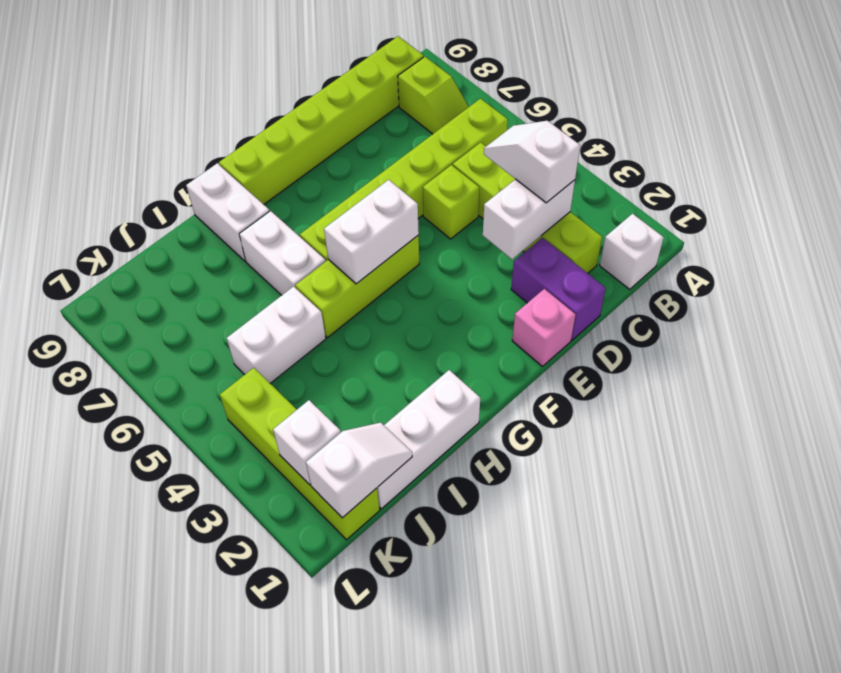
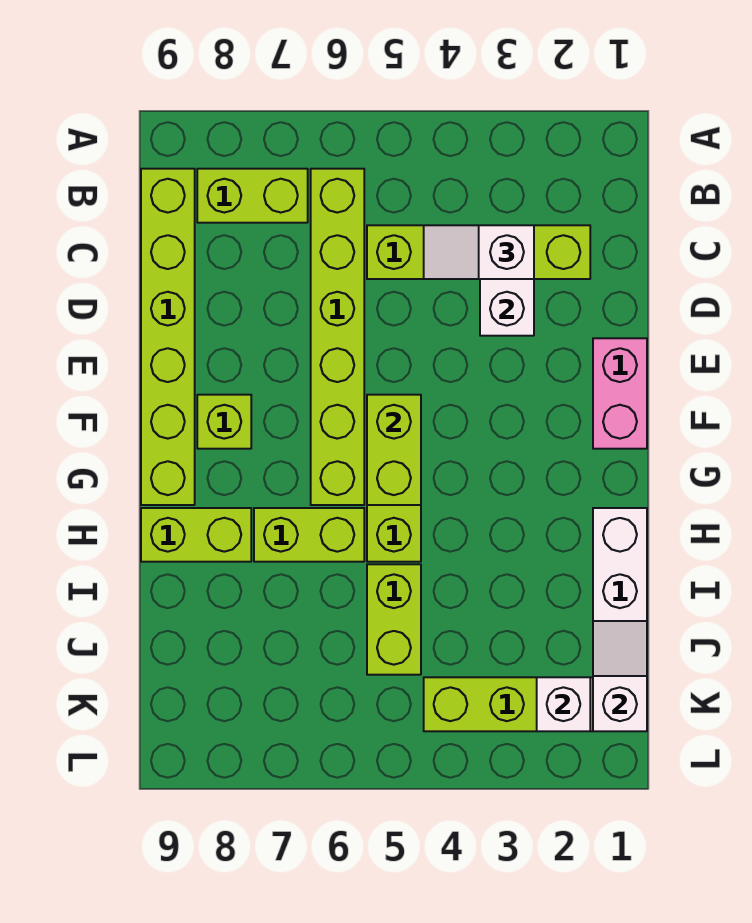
white brick B1 level 1 -> none
lime slope B7:B8 level 1 top 8 -> lime brick B7:B8 level 1
purple brick D1:D2 level 1 -> none
lime brick D5 level 1 -> lime brick F8 level 1
pink brick E1 level 1 -> pink brick E1:F1 level 1
white brick F5:G5 level 2 -> lime brick F5:G5 level 2
white brick H6:H7 level 1 -> lime brick H6:H7 level 1
white brick H8:H9 level 1 -> lime brick H8:H9 level 1
white brick I5:J5 level 1 -> lime brick I5:J5 level 1

